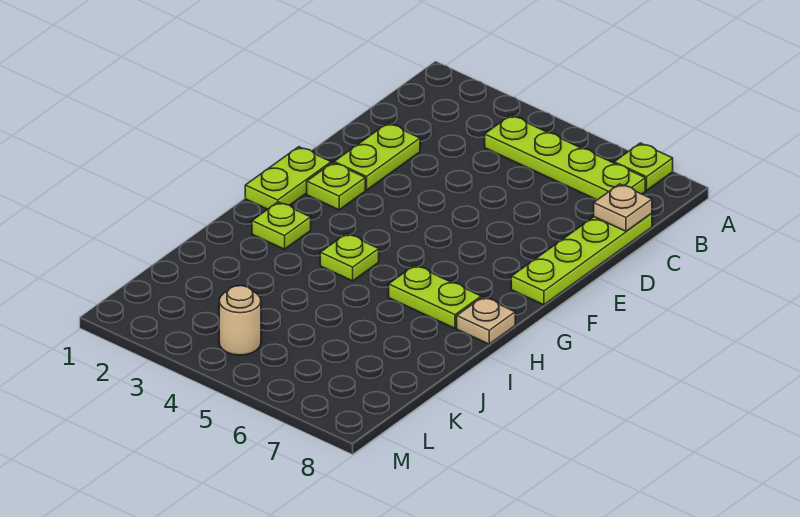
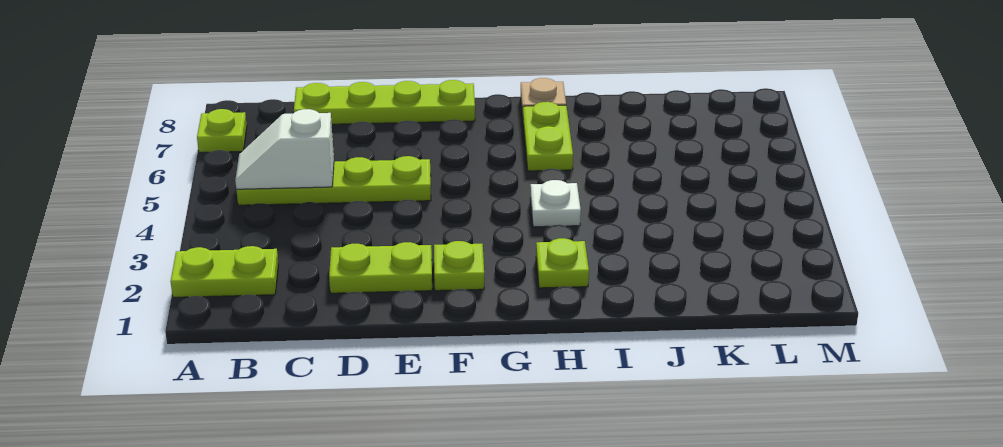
lime plate B4:B7 level 1 -> lime plate B5:E5 level 1
none -> white slope B5:C5 level 2 top C
tan plate C8 level 2 -> none
lime plate F1:G1 level 1 -> lime plate A2:B2 level 1
lime plate H4 level 1 -> white plate H4 level 1
tan round brick L4 level 1 -> none

